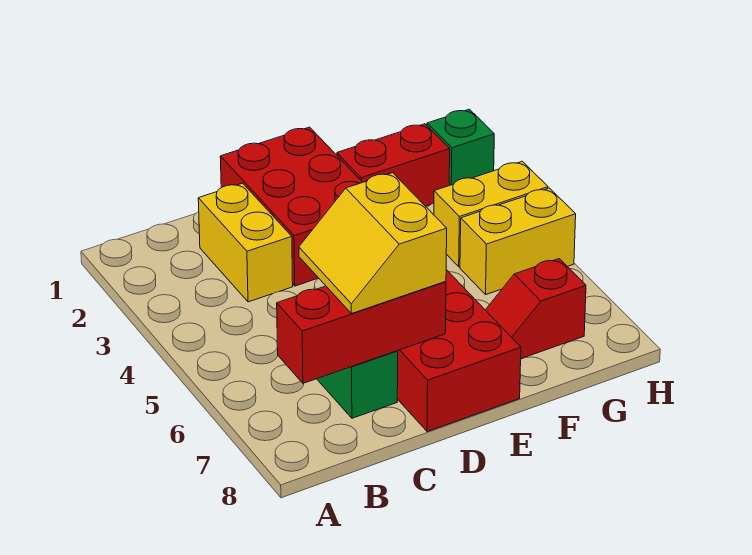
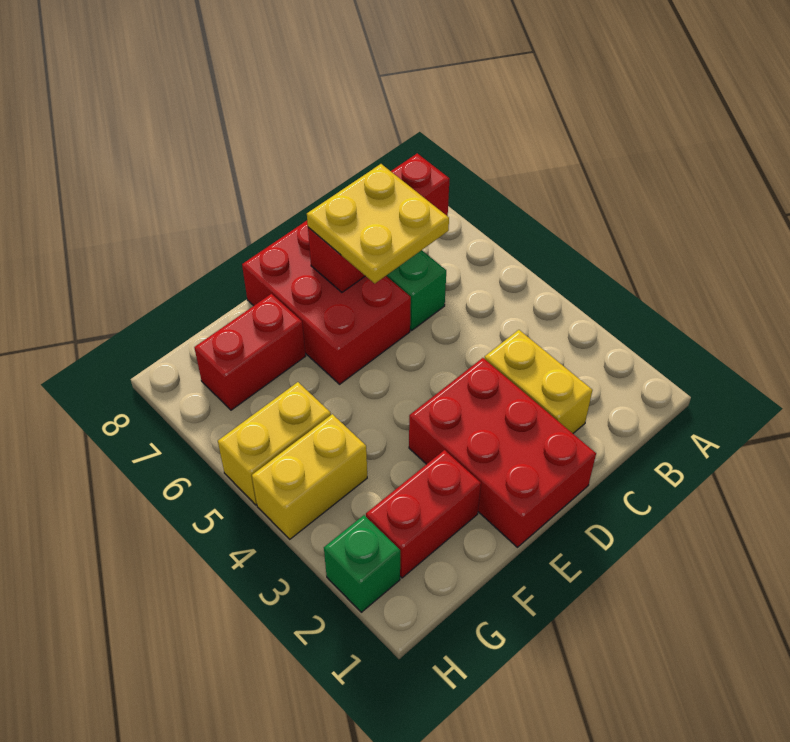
yellow slope C6:D7 level 3 top D -> yellow plate C6:D7 level 3
red slope F7:G7 level 1 top G -> red brick F7:G7 level 1

